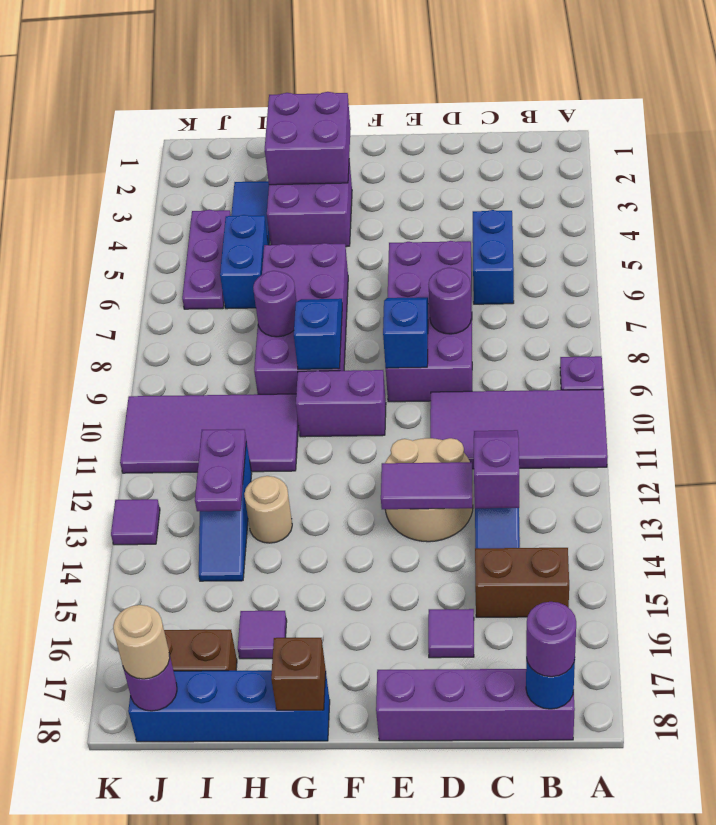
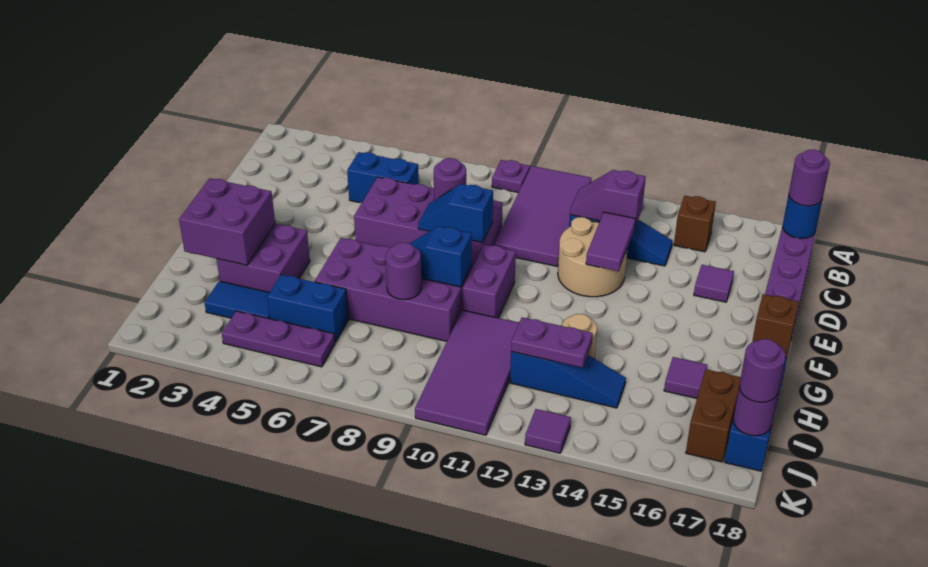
brown brick B15:C15 level 1 -> brown brick B15 level 1
tan round brick J18 level 3 -> purple round brick J18 level 3

